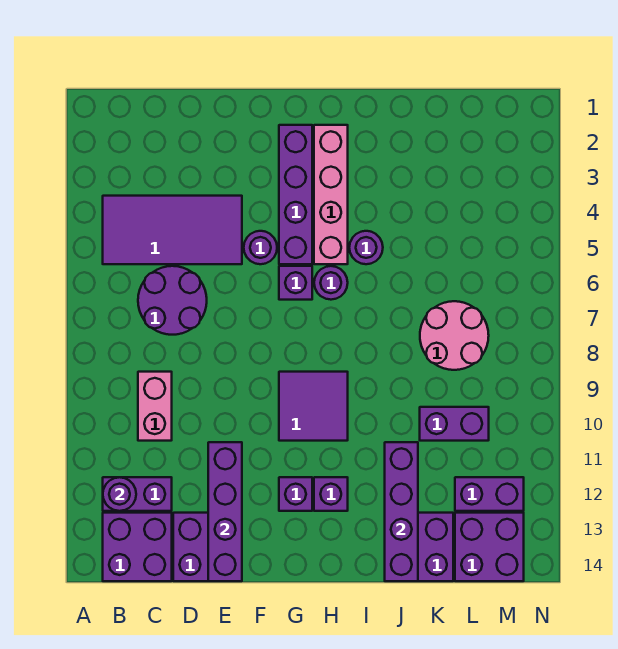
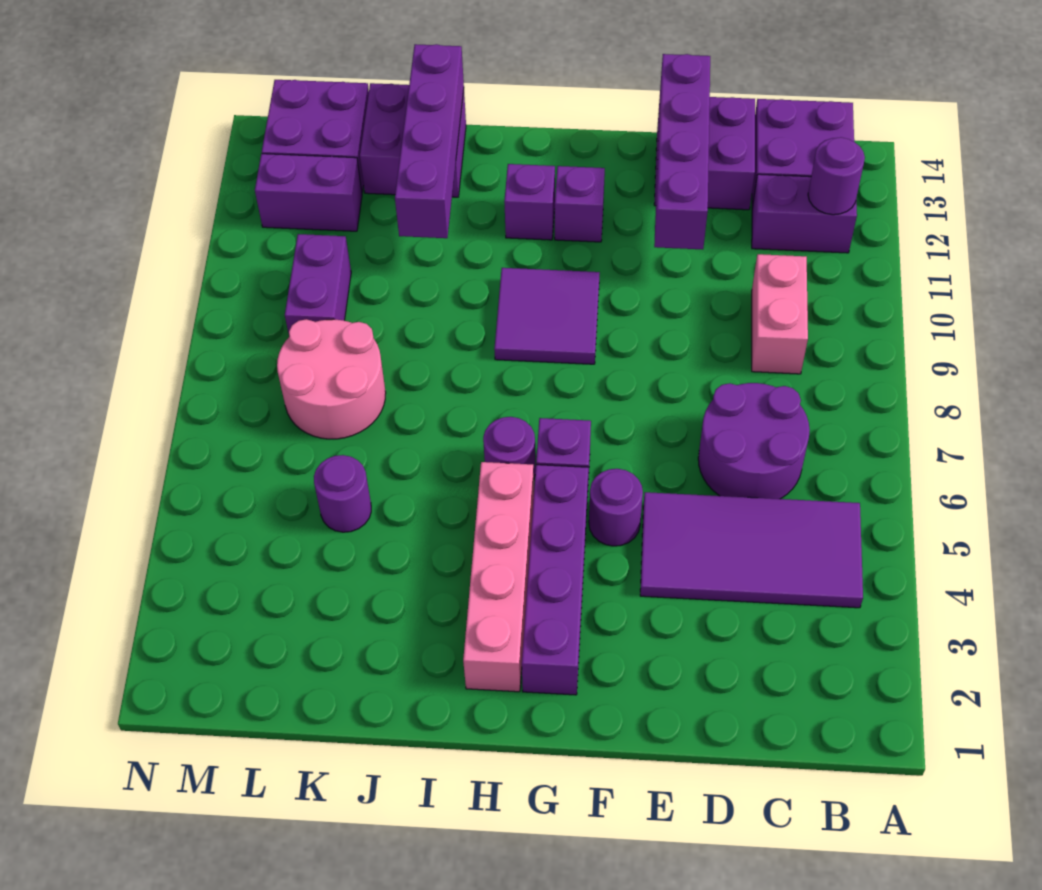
purple round brick I5 level 1 -> purple round brick K5 level 1
purple brick K10:L10 level 1 -> purple brick L9:L10 level 1

